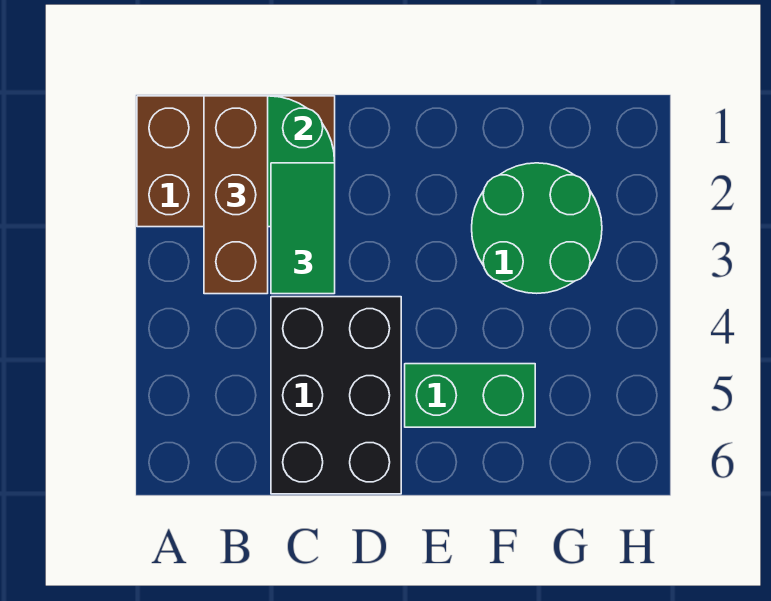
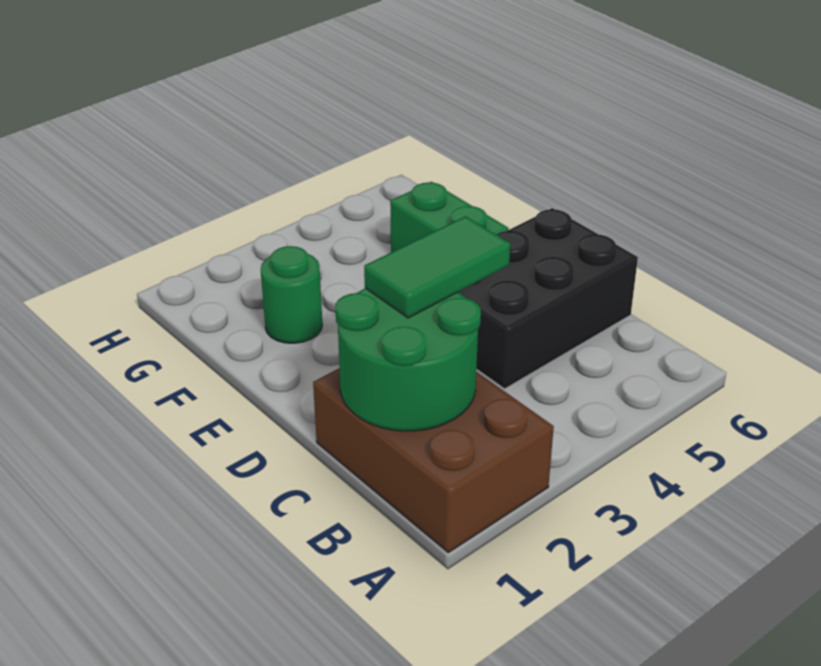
brown brick B1:B3 level 3 -> none
green round brick F2:G3 level 1 -> green round brick F2 level 1

